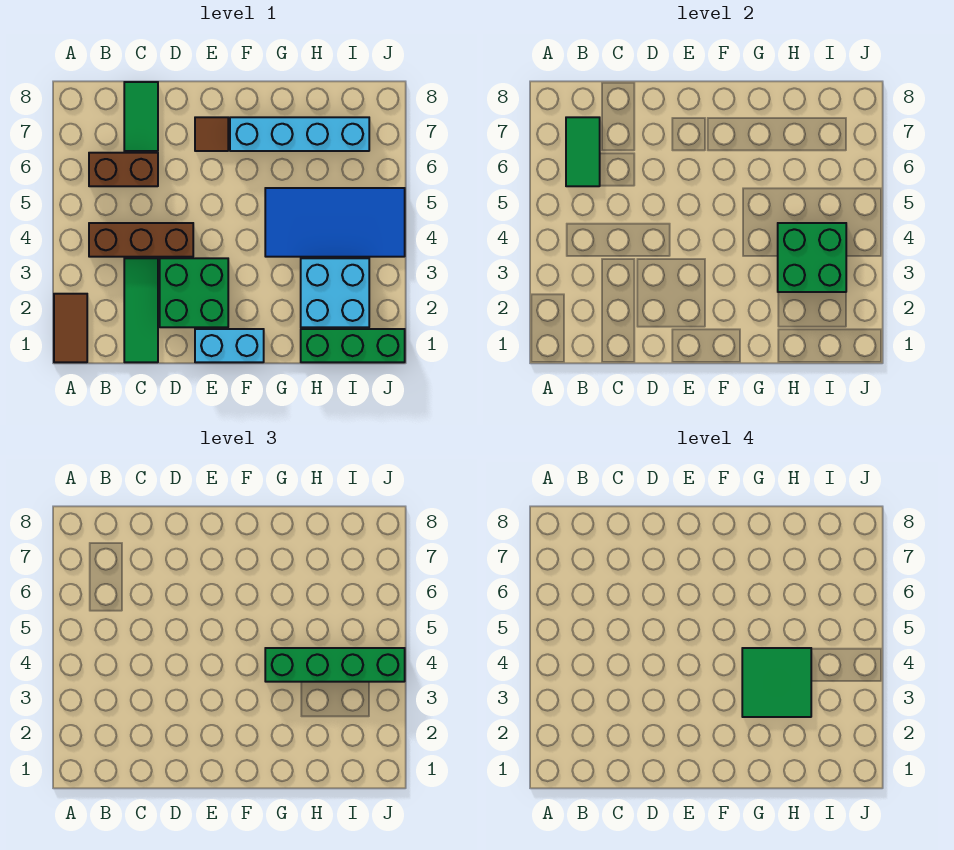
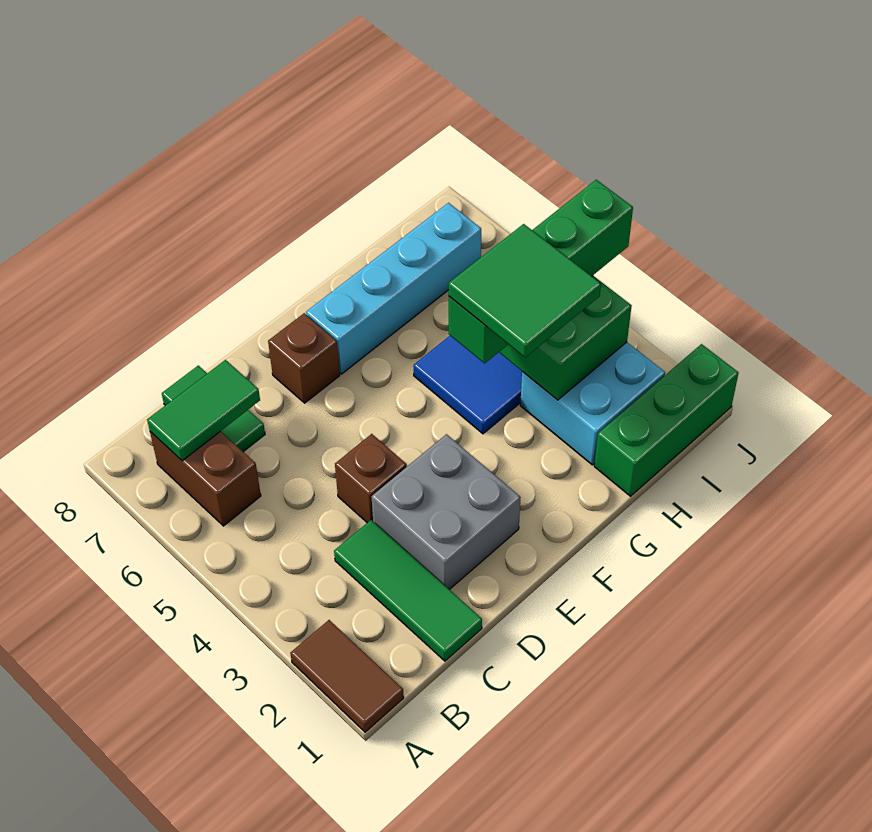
brown brick B4:D4 level 1 -> brown brick D4 level 1
brown brick B6:C6 level 1 -> brown brick B6:B7 level 1
green tile B6:B7 level 2 -> green tile B7:C7 level 2
green brick D2:E3 level 1 -> grey brick D2:E3 level 1
cyan brick E1:F1 level 1 -> none
brown tile E7 level 1 -> brown brick E7 level 1

